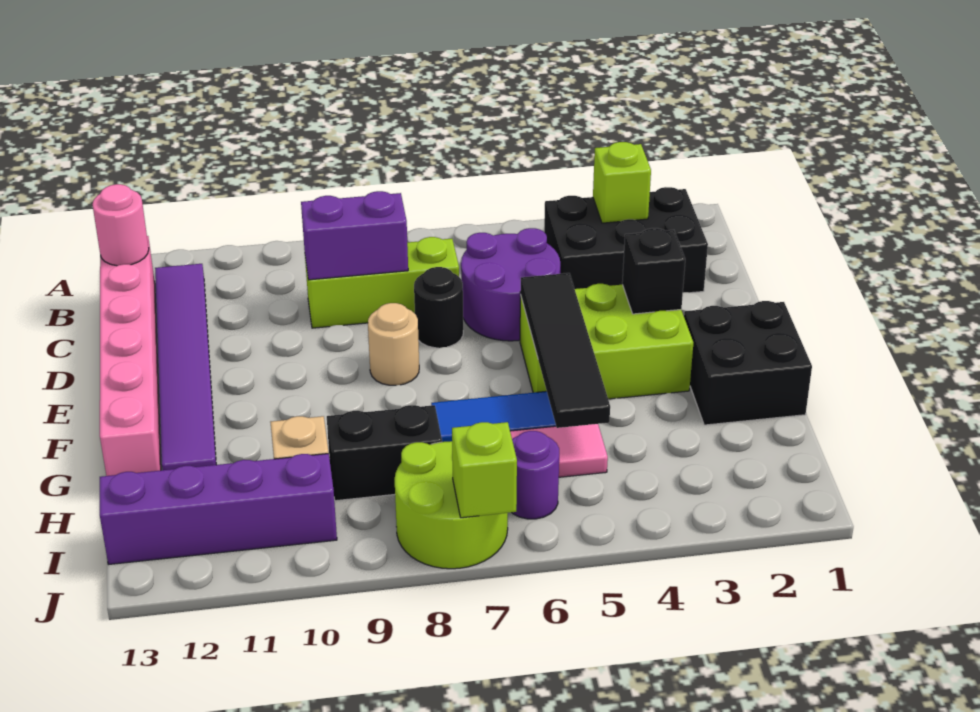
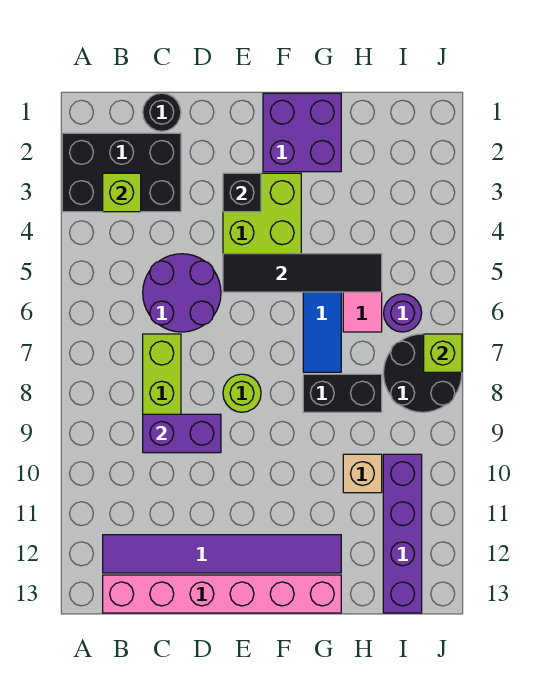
black brick B2:C4 level 1 -> black brick A2:C3 level 1
pink round brick B13 level 2 -> none
purple brick C8:C9 level 2 -> purple brick C9:D9 level 2
black round brick D7 level 1 -> black round brick C1 level 1
tan round brick E8 level 1 -> lime round brick E8 level 1
black brick F1:G2 level 1 -> purple brick F1:G2 level 1
black brick H8:H9 level 1 -> black brick G8:H8 level 1
lime round brick I7:J8 level 1 -> black round brick I7:J8 level 1

